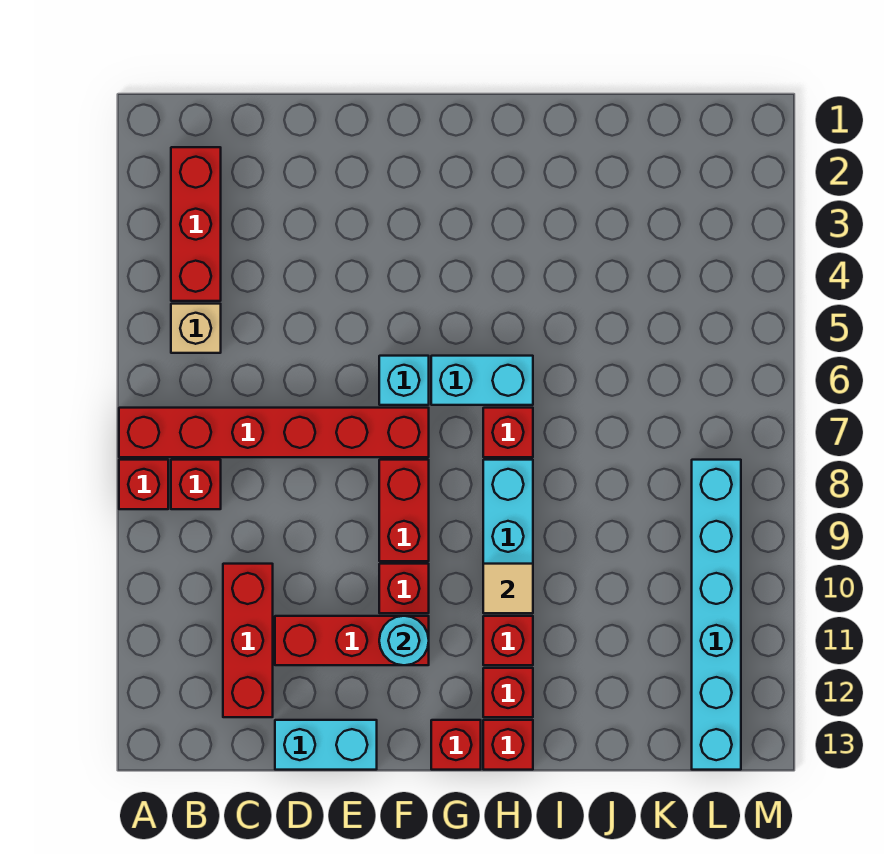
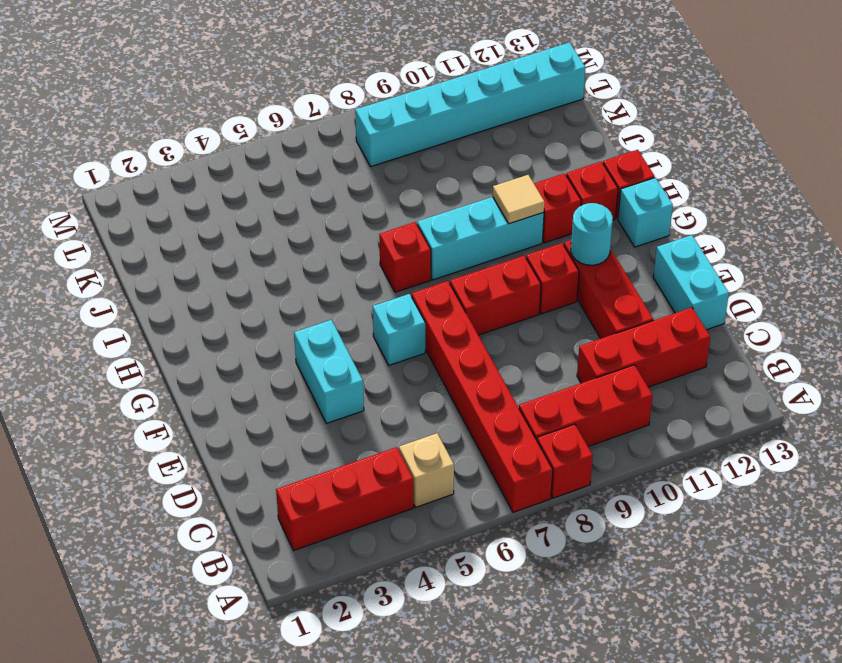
red brick B8 level 1 -> red brick B8:B10 level 1
cyan brick G6:H6 level 1 -> cyan brick E4:F4 level 1
red brick G13 level 1 -> cyan brick G13 level 1

